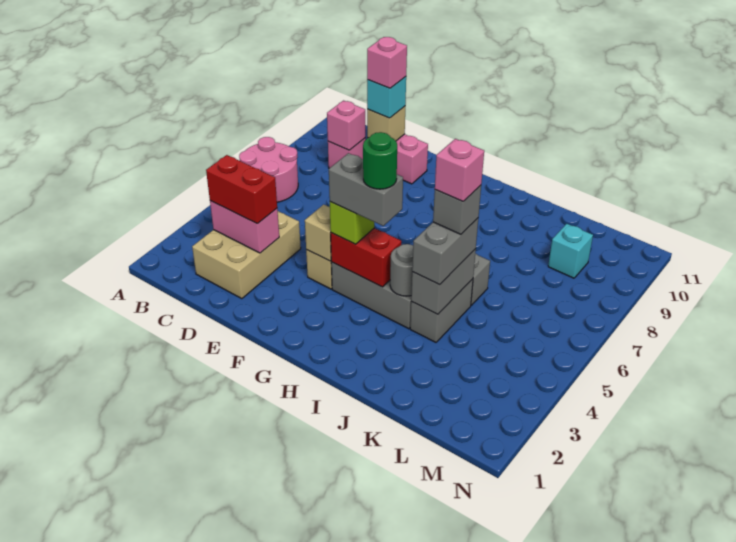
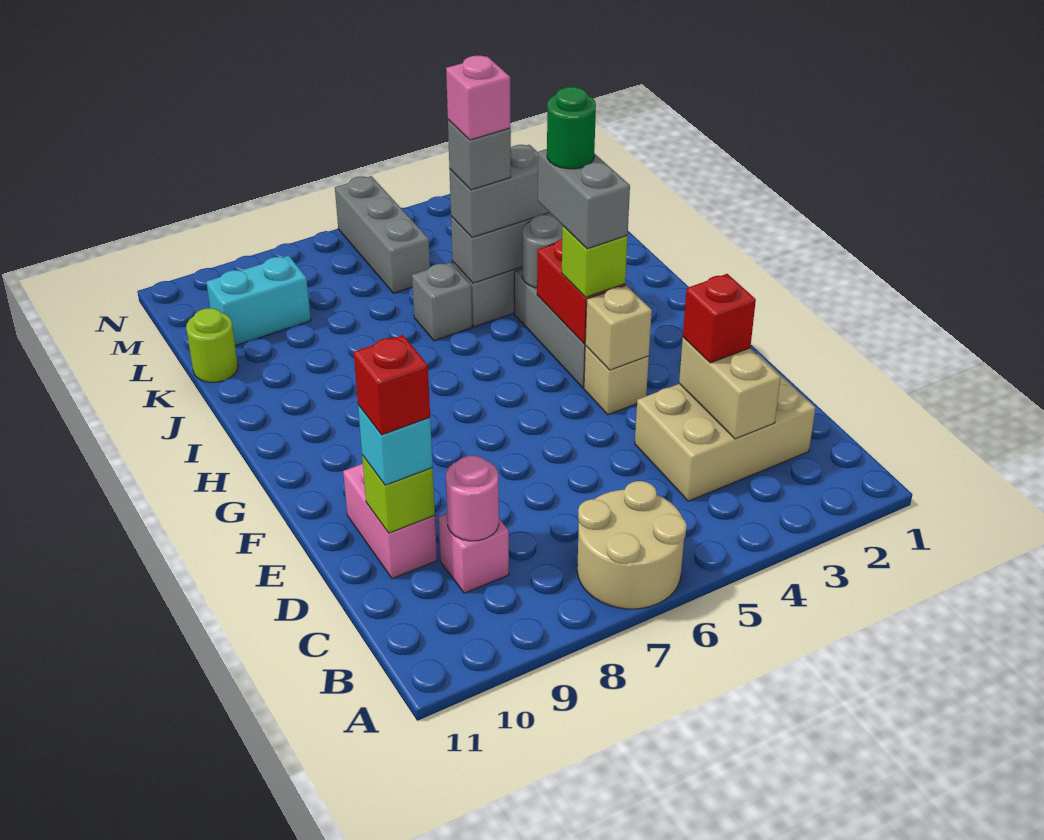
pink round brick A6:B7 level 1 -> tan round brick A6:B7 level 1
pink brick C3:D3 level 2 -> tan brick C3:D3 level 2
red brick C3:D3 level 3 -> red brick D3 level 3
pink brick C9 level 2 -> pink round brick C9 level 2
tan brick D10 level 2 -> lime brick D10 level 2
pink brick D10 level 4 -> red brick D10 level 4
none -> lime round brick K11 level 1
none -> grey brick L6:N6 level 1
cyan brick L9 level 1 -> cyan brick L9:L10 level 1

